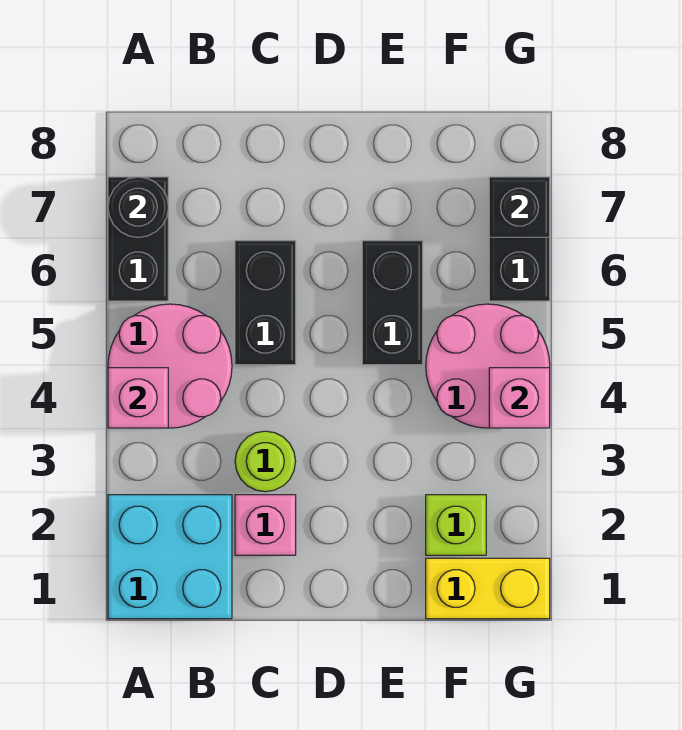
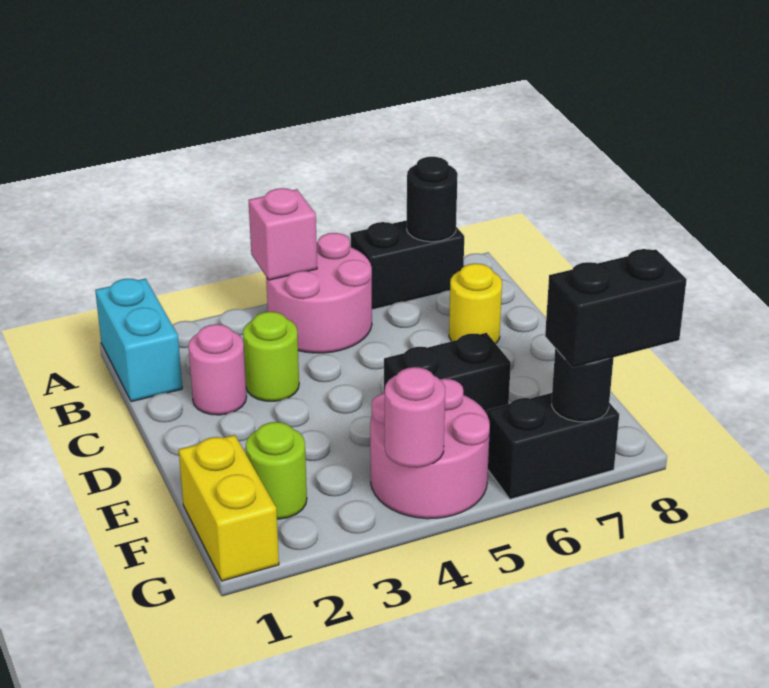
cyan brick A1:B2 level 1 -> cyan brick A1:B1 level 1
pink brick C2 level 1 -> pink round brick C2 level 1
black brick C5:C6 level 1 -> black brick G7:G8 level 3
none -> yellow round brick C7 level 1
lime brick F2 level 1 -> lime round brick F2 level 1
pink brick G4 level 2 -> pink round brick G4 level 2
black brick G7 level 2 -> black round brick G7 level 2

